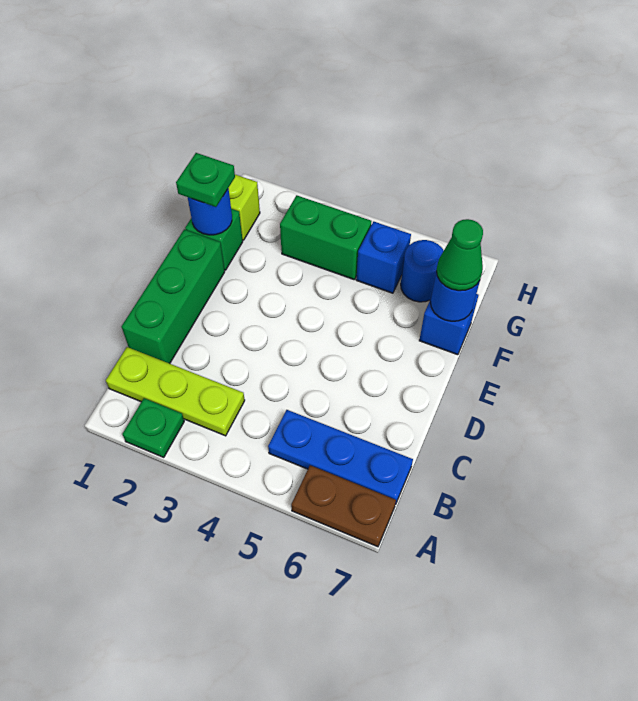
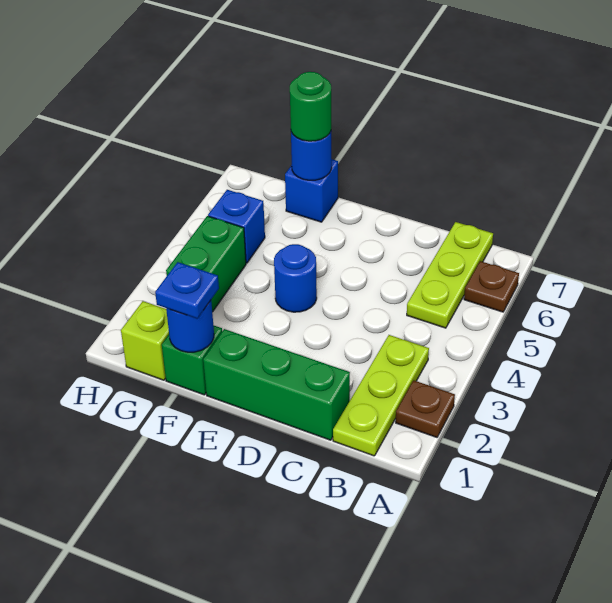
green plate A2 level 1 -> brown plate A2 level 1
brown plate A6:A7 level 1 -> brown plate A6 level 1
blue plate B5:B7 level 1 -> lime plate B5:B7 level 1
green plate F1 level 3 -> blue plate F1 level 3
green cone F7 level 3 -> green round brick F7 level 3
blue round brick G6 level 1 -> blue round brick E4 level 1

